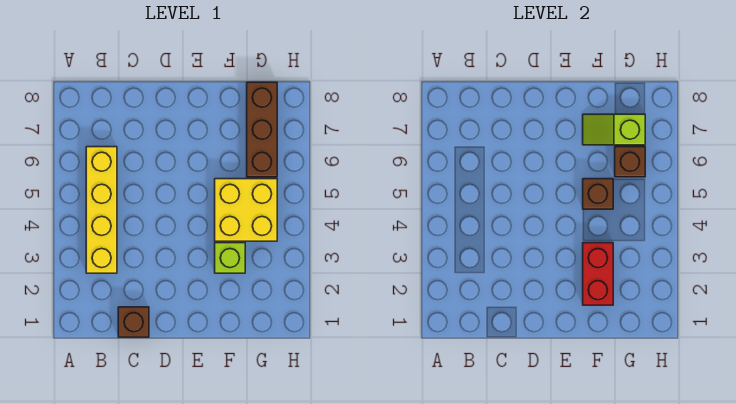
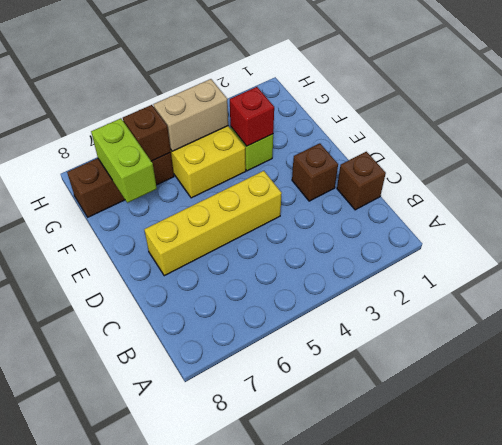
yellow brick B3:B6 level 1 -> yellow brick D4:D7 level 1
red brick F2:F3 level 2 -> red brick F3 level 2
brown brick F5 level 2 -> brown brick D2 level 1
lime slope F7:G7 level 2 top G -> lime brick F7:G7 level 2
none -> tan brick G4:G5 level 2

